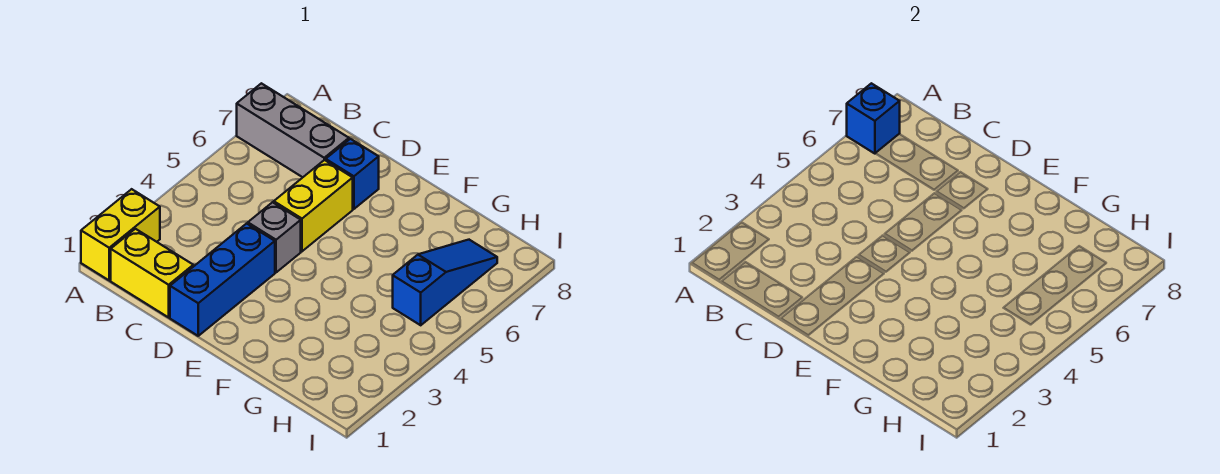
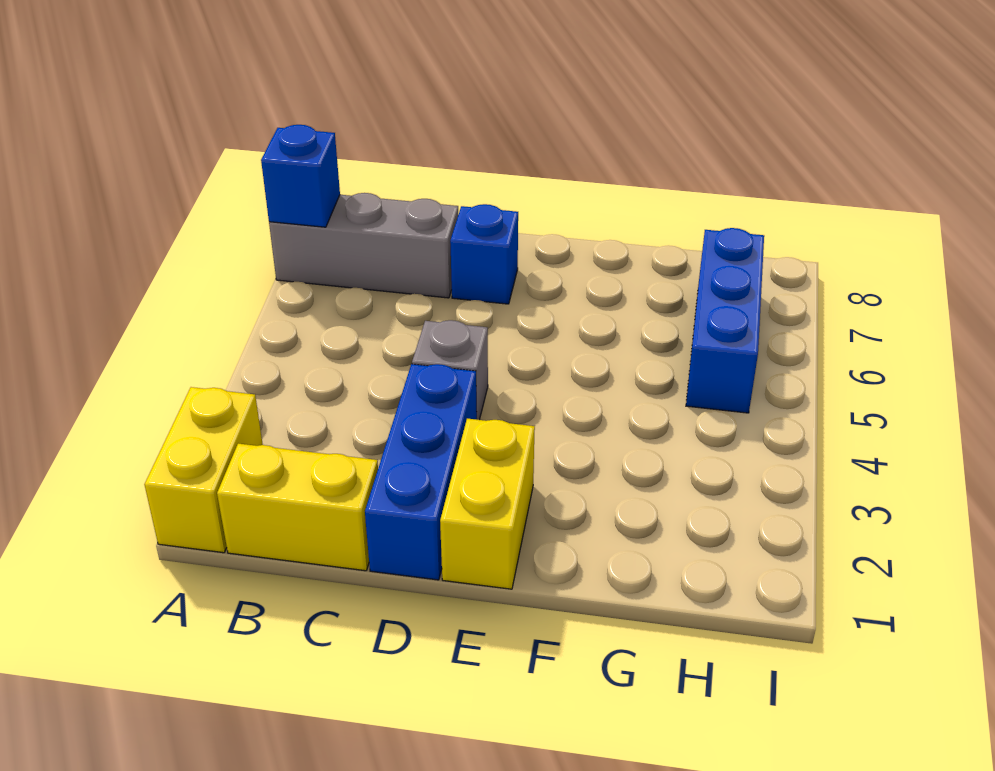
yellow brick D5:D6 level 1 -> yellow brick E1:E2 level 1
blue slope H5:H7 level 1 top 5 -> blue brick H5:H7 level 1

